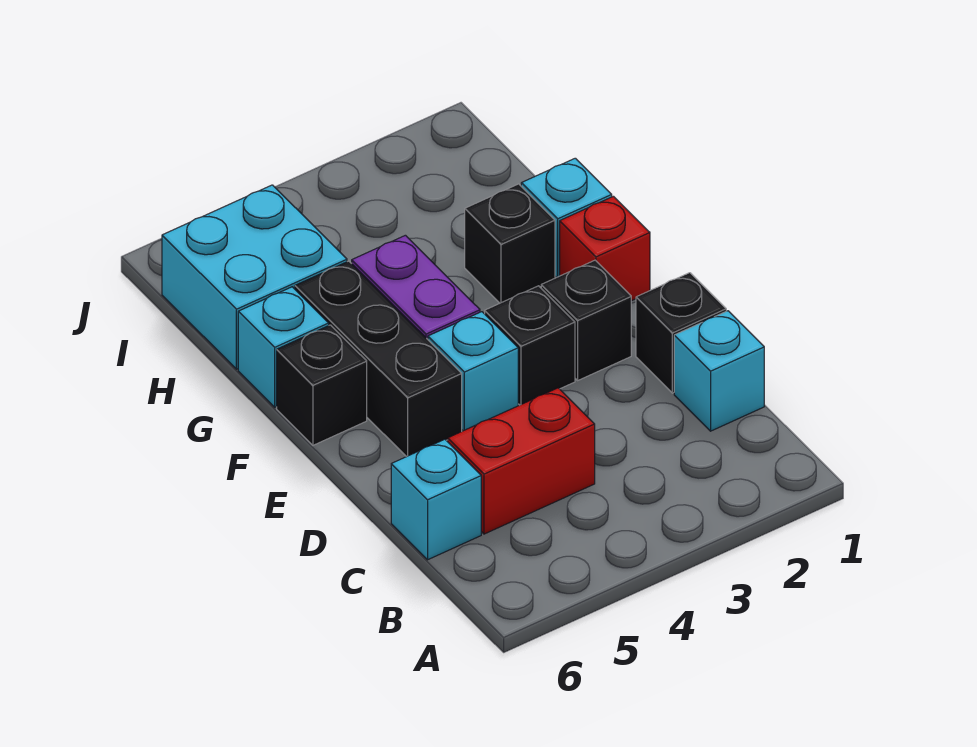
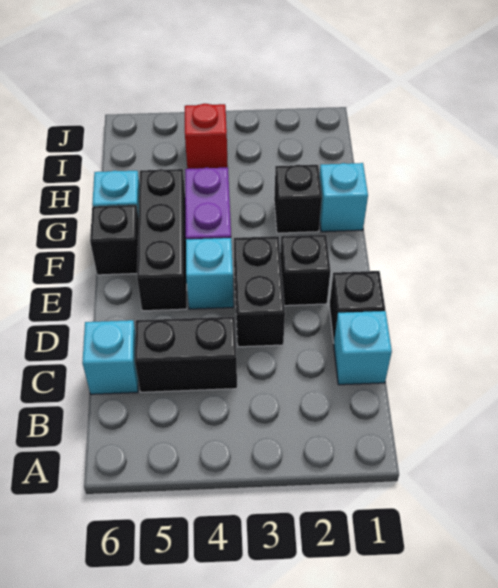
red brick C4:C5 level 1 -> black brick C4:C5 level 1
black brick E3 level 1 -> black brick D3:E3 level 1
red brick F1 level 1 -> red brick I4 level 1
cyan brick H5:I6 level 1 -> none

